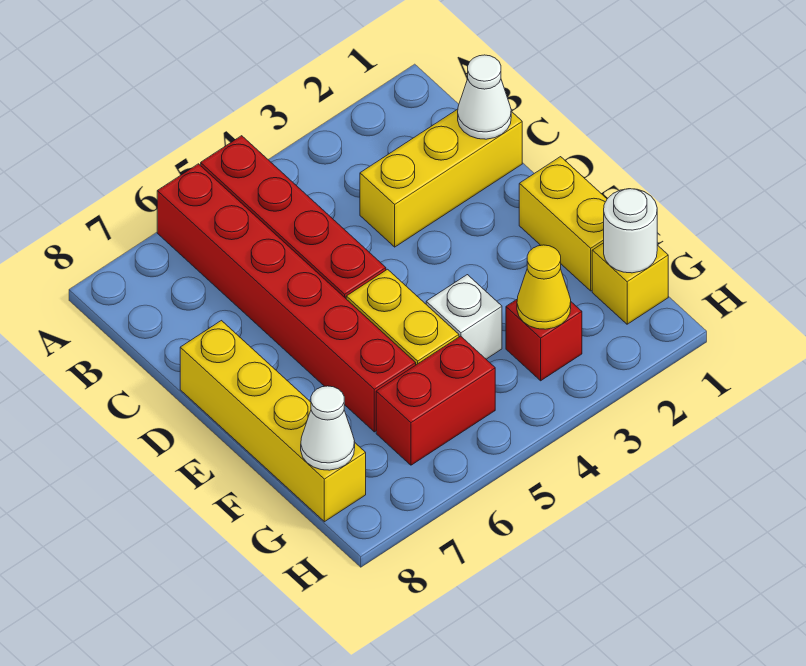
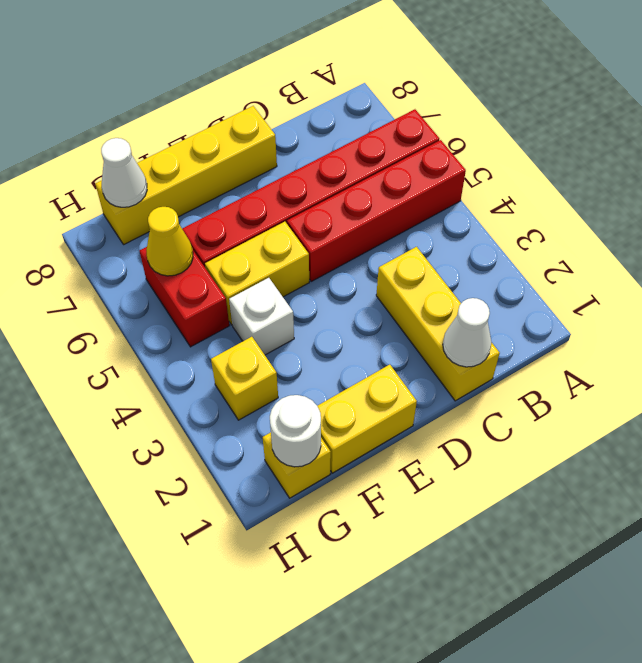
red brick G3 level 1 -> yellow brick G3 level 1
yellow cone G3 level 2 -> yellow cone G6 level 2

